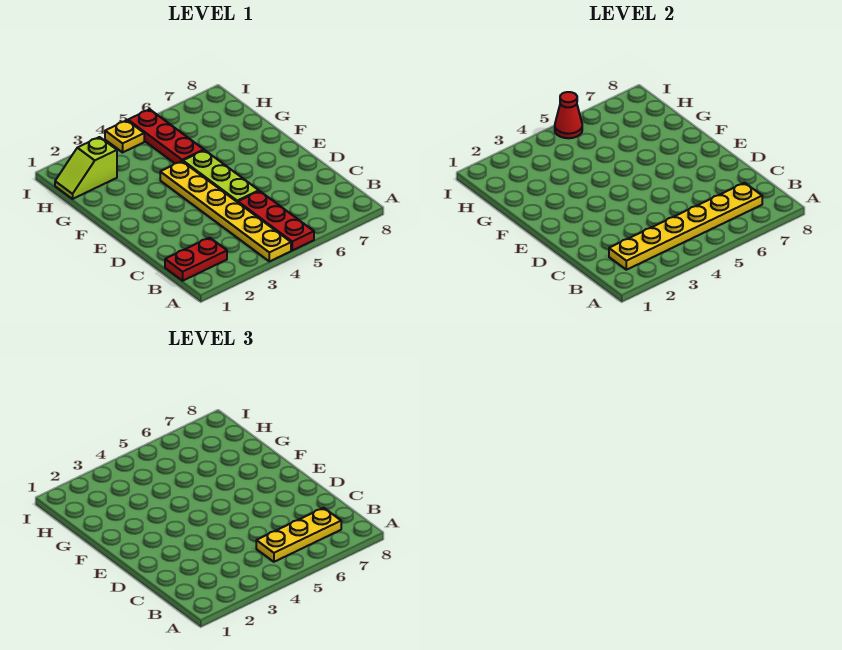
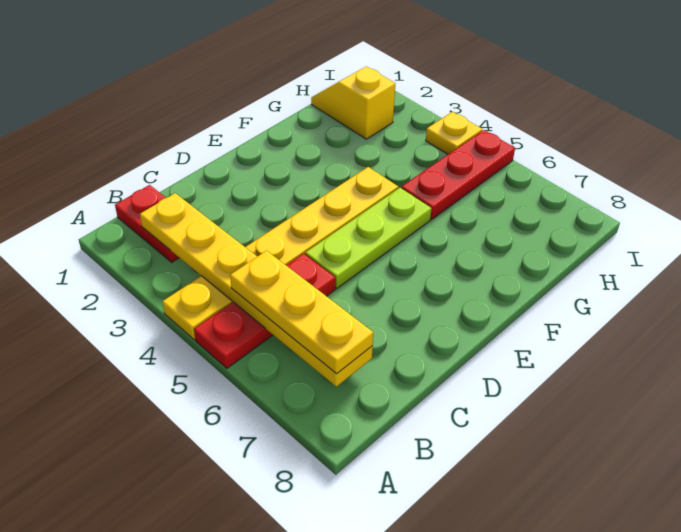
lime slope H1:H2 level 1 top 2 -> yellow slope H1:H2 level 1 top 2
red cone I5 level 2 -> none

